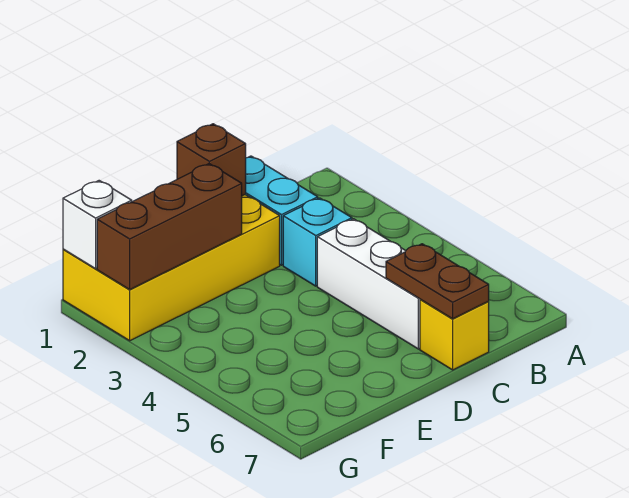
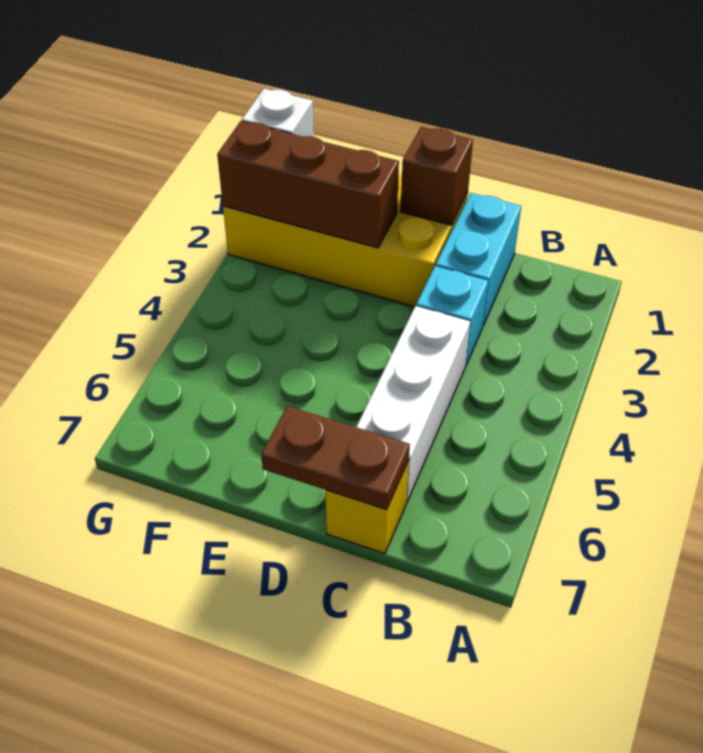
brown plate C6:C7 level 2 -> brown plate C7:D7 level 2

